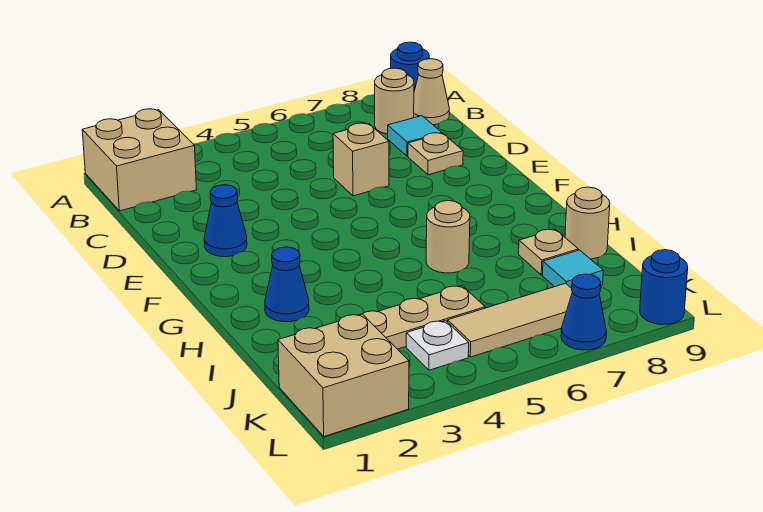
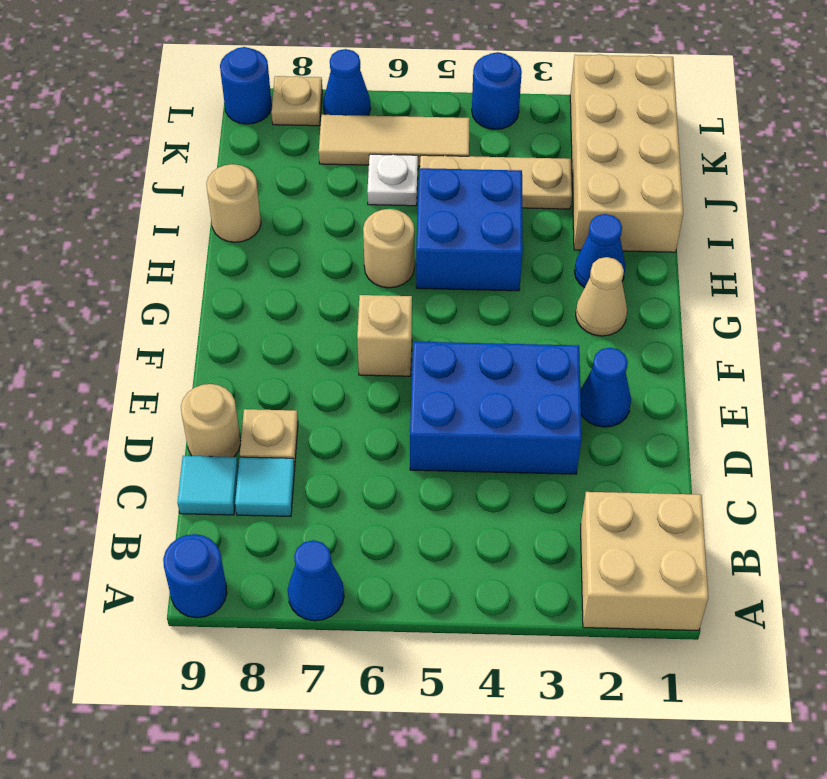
none -> blue cone A7 level 1
tan round brick B8 level 1 -> tan round brick D9 level 1
tan cone B9 level 1 -> tan cone G2 level 1
none -> blue brick D3:E5 level 1
tan brick D6 level 1 -> tan brick F6 level 1
none -> blue brick H4:I5 level 1
tan plate I8 level 1 -> tan plate L8 level 1
cyan tile J8 level 1 -> cyan tile C9 level 1
tan brick K1:L2 level 1 -> tan brick I1:L2 level 1
white plate K4 level 1 -> white plate J6 level 1
none -> blue round brick L4 level 1

